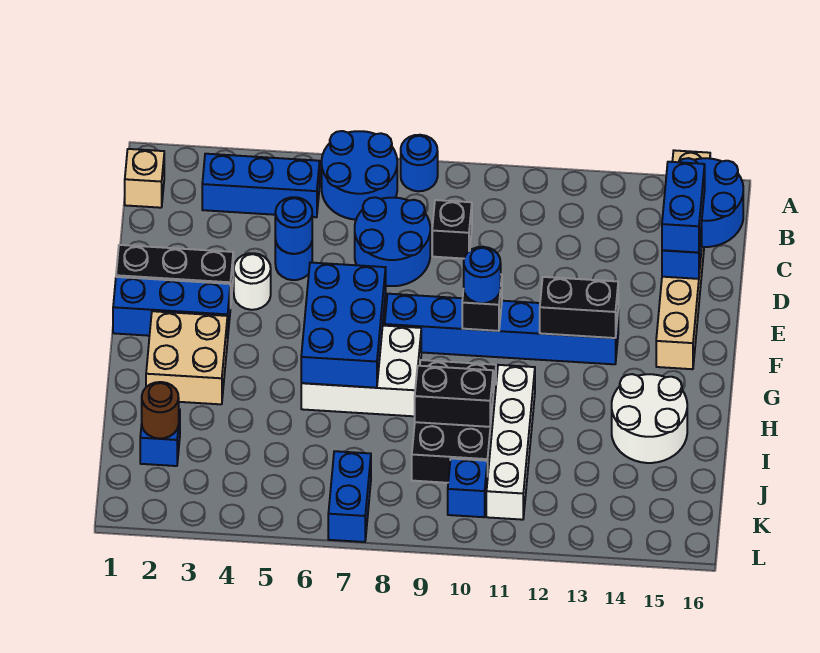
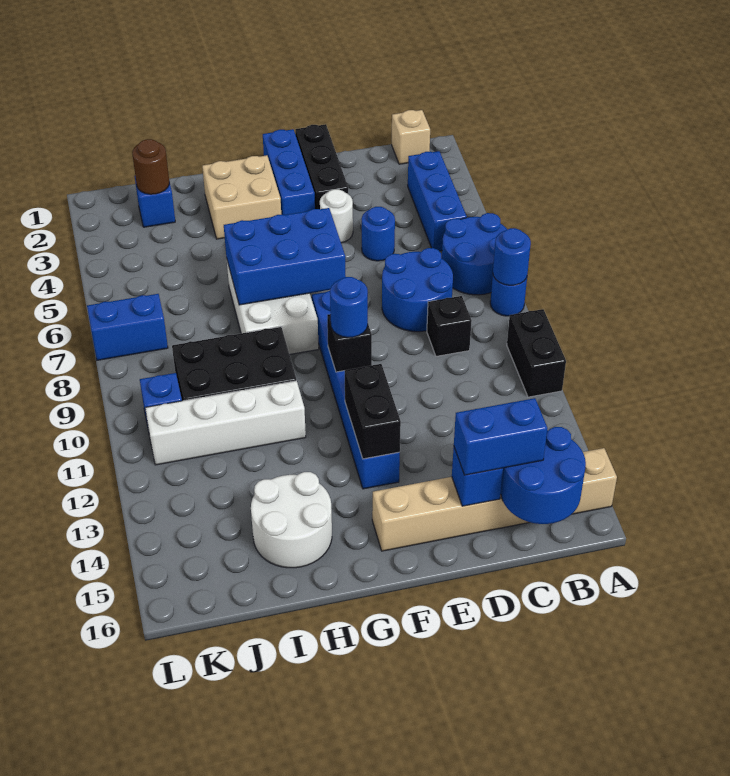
blue round brick D5 level 2 -> blue round brick A8 level 2
black brick I9:I10 level 2 -> black brick A10:A11 level 1

